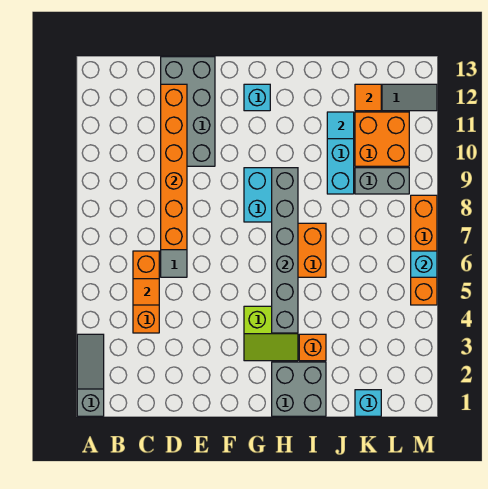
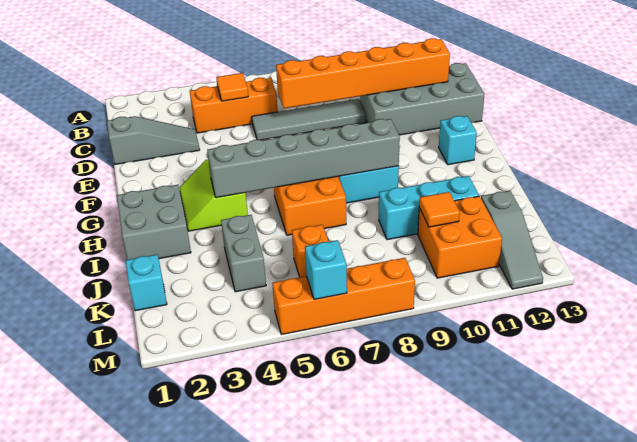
grey slope A1:A3 level 1 top 1 -> grey slope D1:D3 level 1 top 1
orange brick I3 level 1 -> orange brick K6 level 1
cyan tile J11 level 2 -> none
grey brick K9:L9 level 1 -> grey brick J4:K4 level 1
orange tile K12 level 2 -> orange tile K10 level 2

